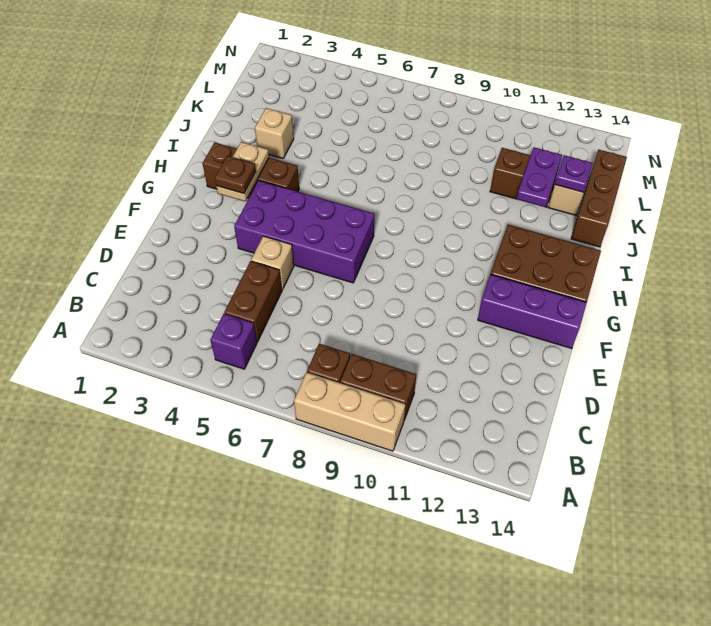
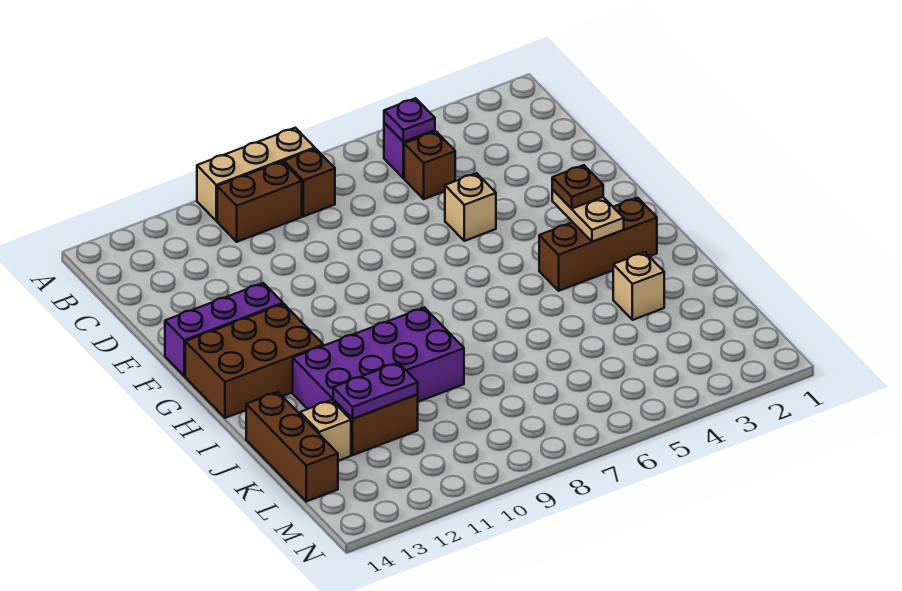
brown brick C5:D5 level 1 -> brown brick C5 level 1
purple brick F4:G7 level 1 -> purple brick I9:J12 level 1
purple plate J12:K12 level 2 -> purple plate K11:K12 level 2
purple plate K13 level 2 -> purple plate B5 level 2

